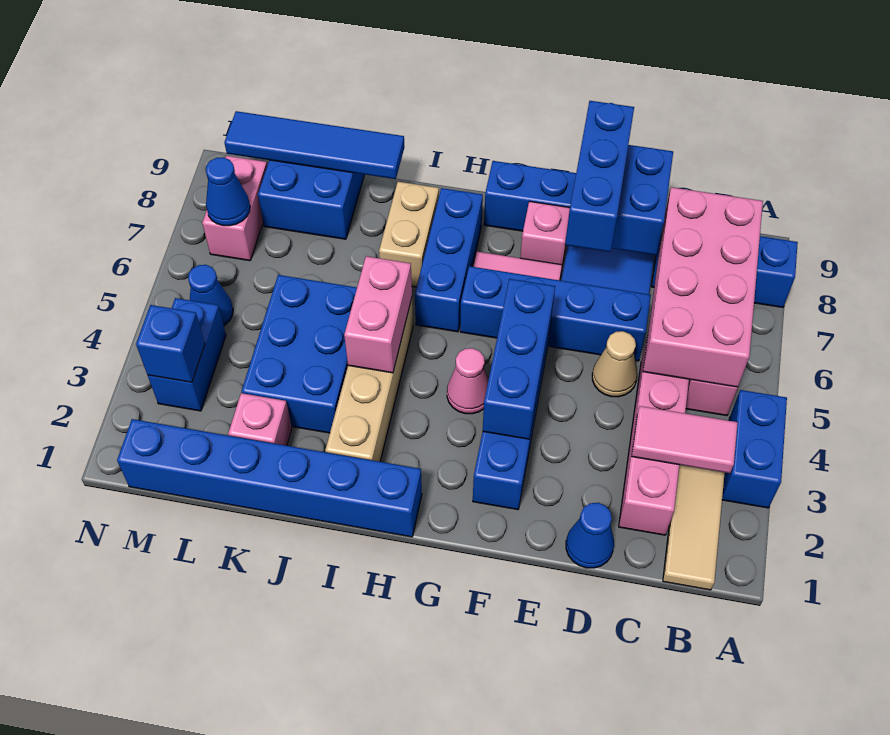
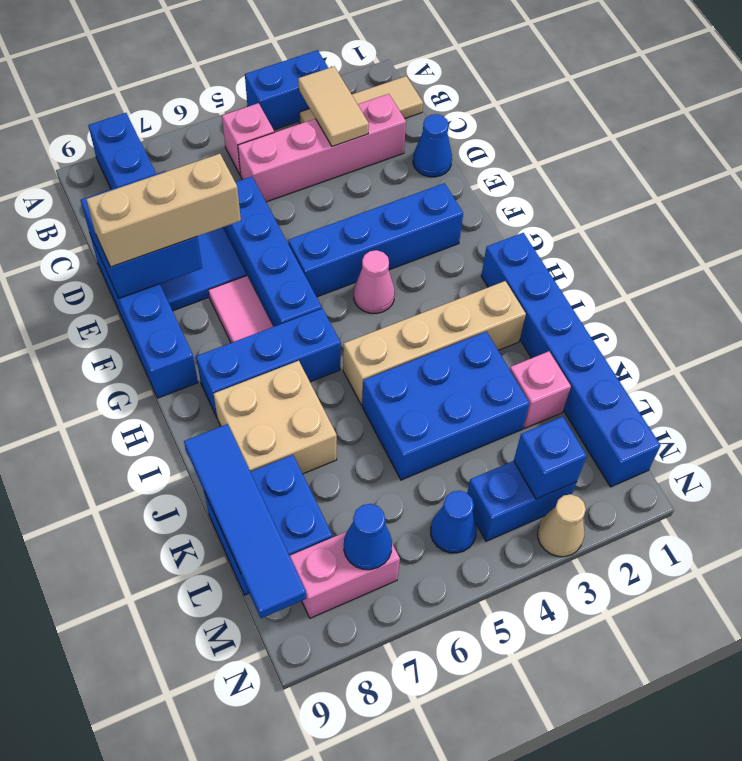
pink tile B3:C3 level 2 -> tan tile B3:C3 level 2
pink brick B5:C8 level 2 -> none
tan cone D5 level 1 -> tan cone N3 level 1
blue brick E7:E9 level 3 -> tan brick E7:E9 level 3
blue brick F3:F5 level 2 -> none
pink brick F8 level 1 -> none
pink brick I4:I5 level 2 -> none
tan brick I7:I8 level 1 -> tan brick I7:J8 level 1

